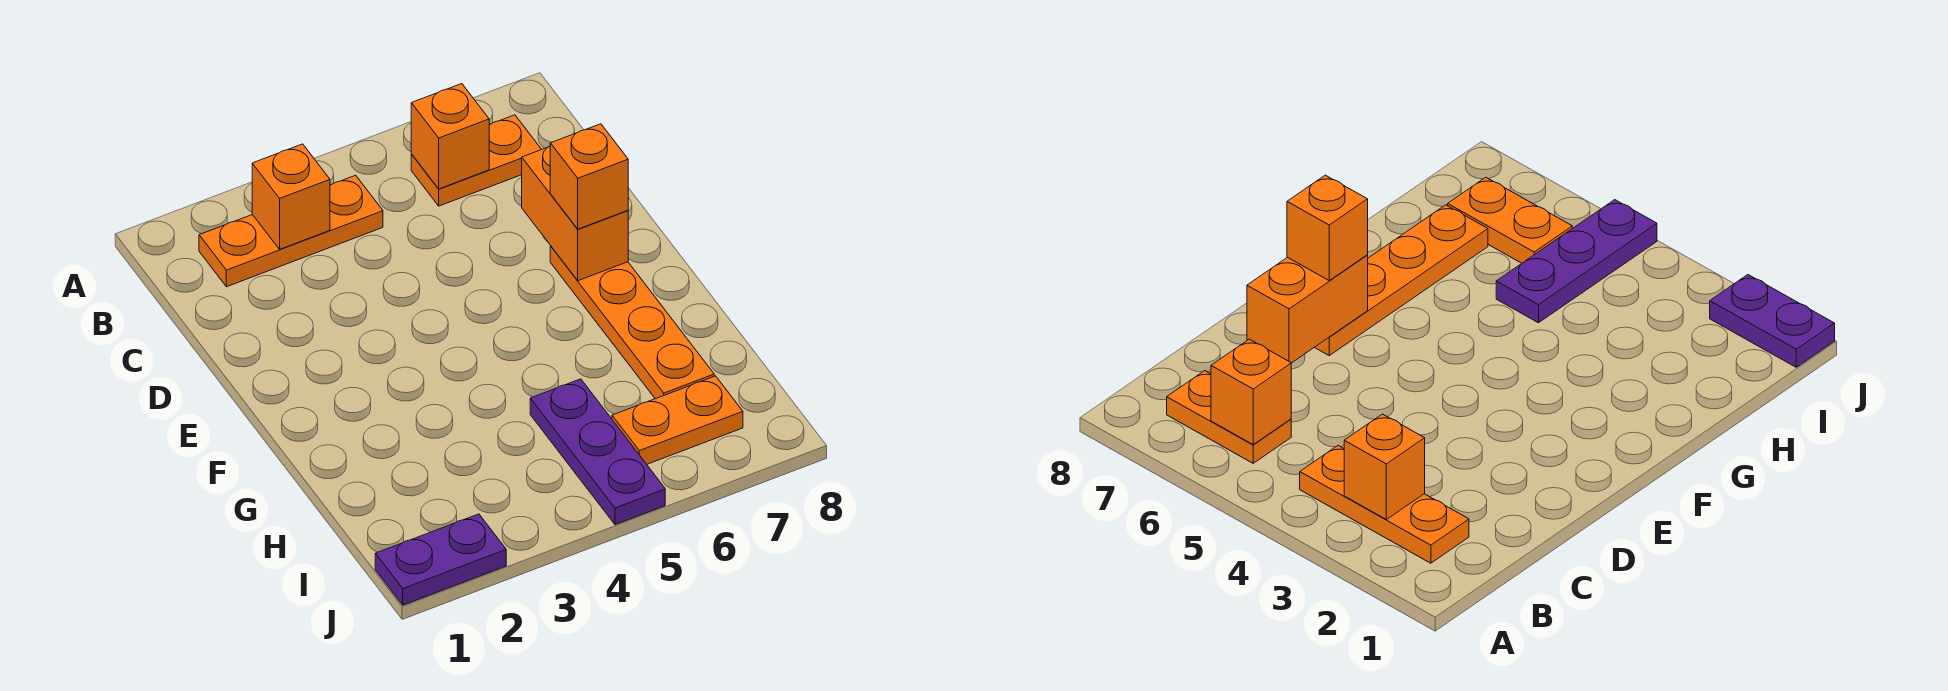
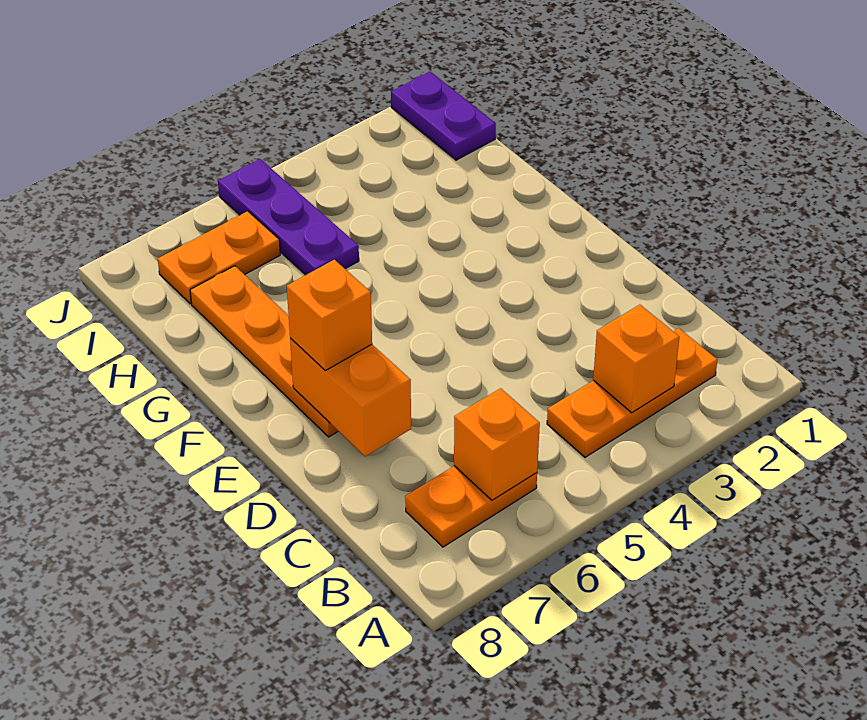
purple plate J1:J2 level 1 -> purple plate I1:J1 level 1

